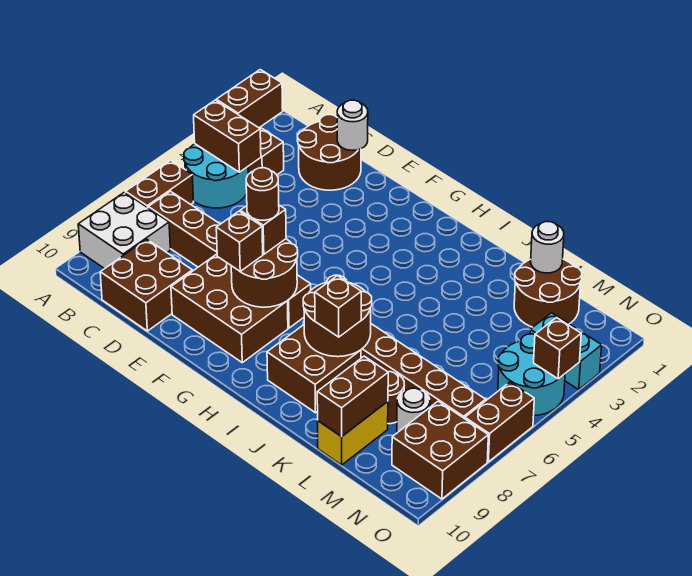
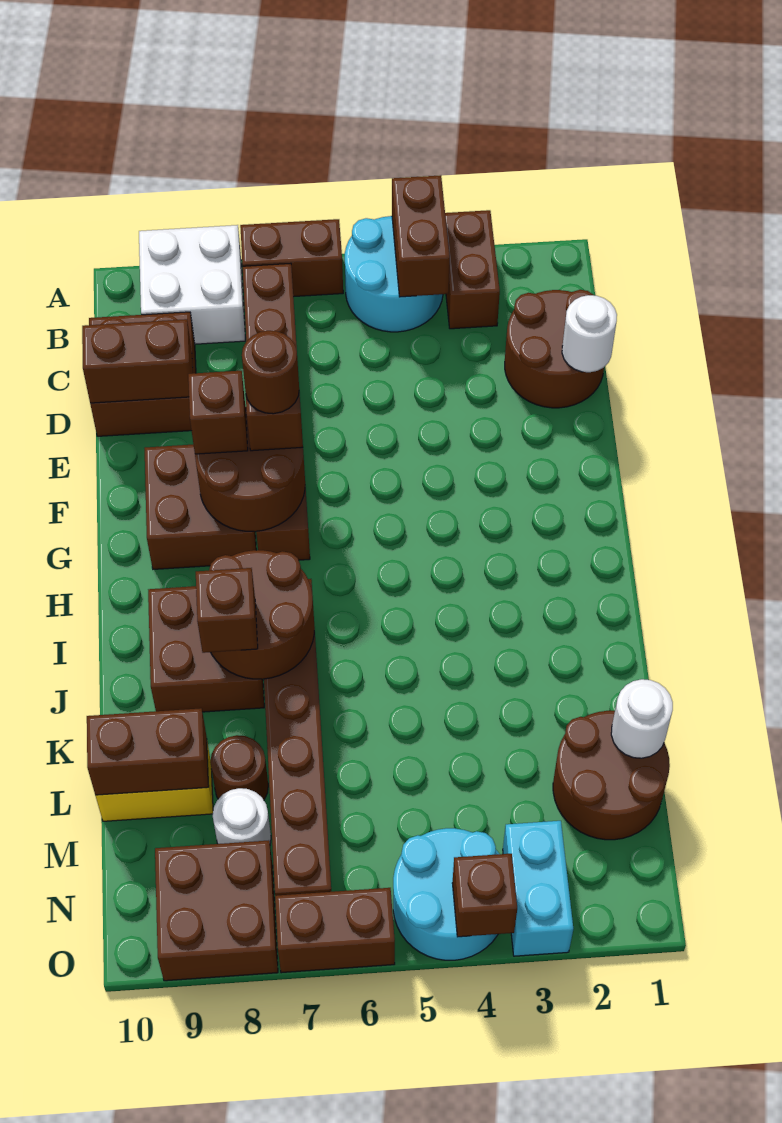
brown brick A2:A3 level 2 -> brown brick D9:D10 level 2
brown brick E8:G9 level 1 -> brown brick F8:G9 level 1

